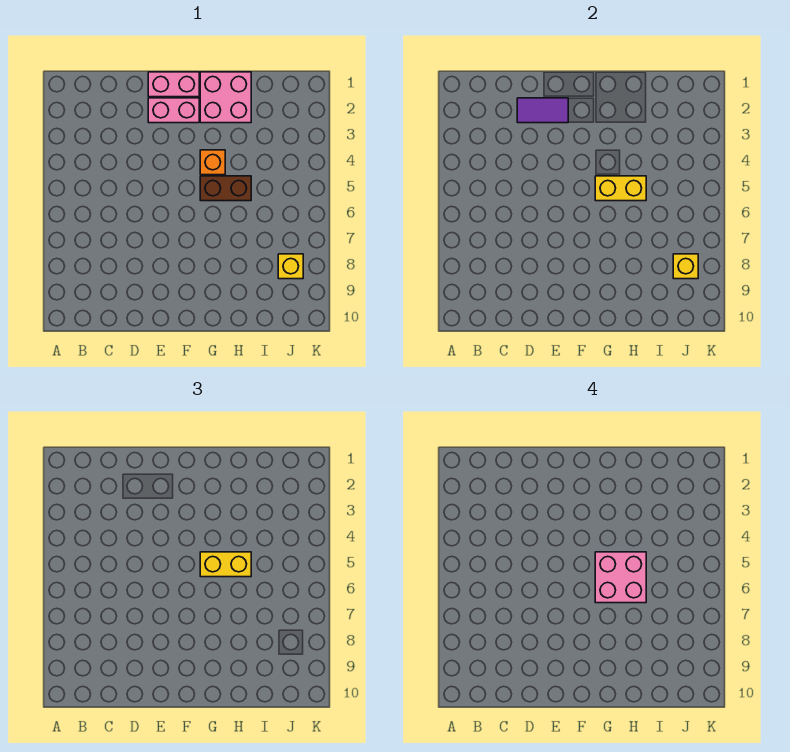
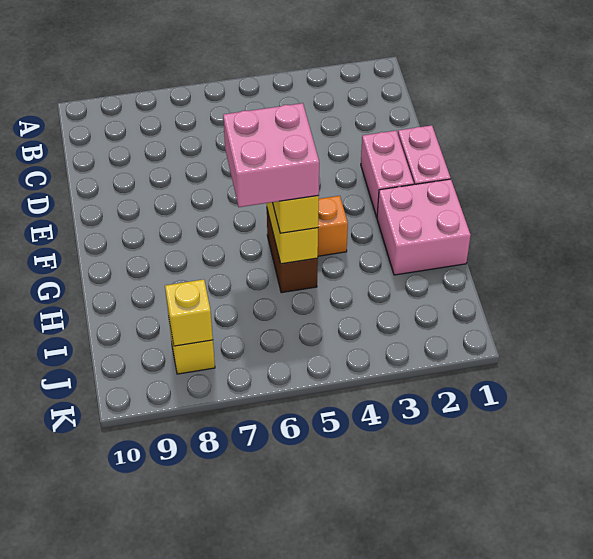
purple tile D2:E2 level 2 -> none

